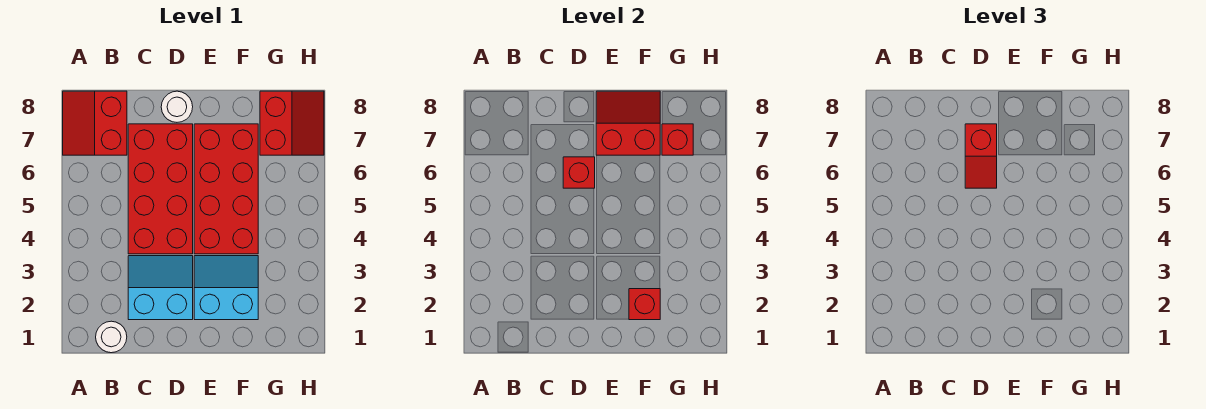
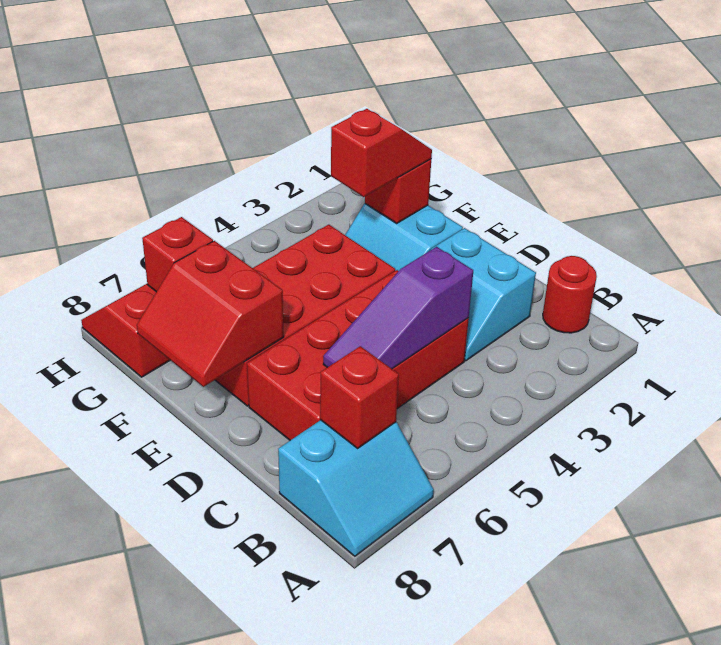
red slope A7:B8 level 1 top B -> cyan slope A7:B8 level 1 top B
white round brick B1 level 1 -> red round brick B1 level 1
none -> purple slope C4:C6 level 2 top 4
red brick D6 level 2 -> red brick B7 level 2
red slope D6:D7 level 3 top 7 -> red slope F2:F3 level 3 top 3
white round brick D8 level 1 -> none

